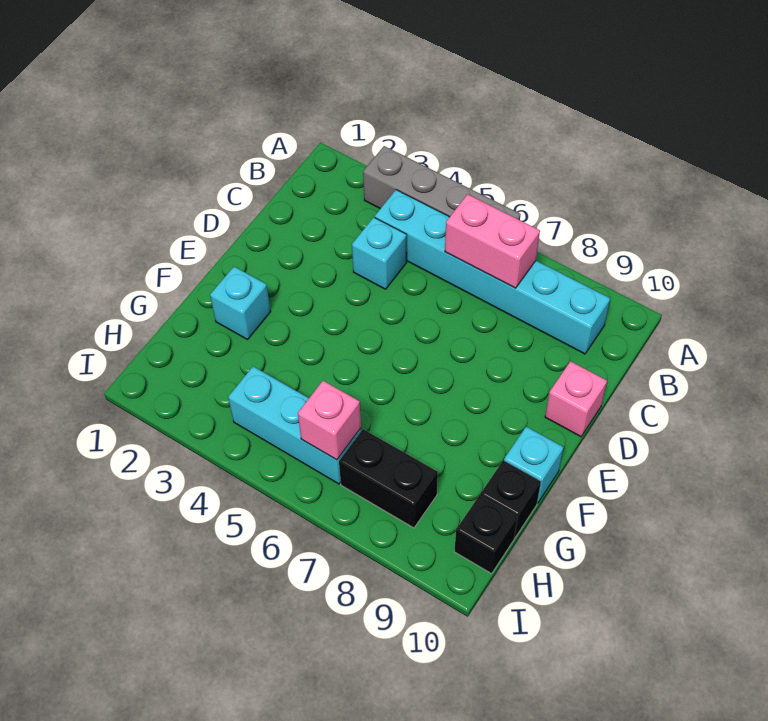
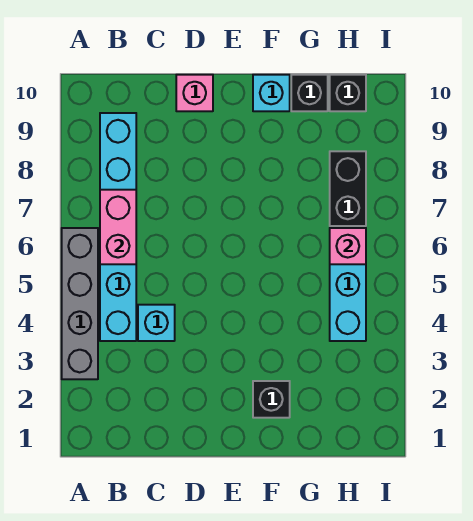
cyan brick F2 level 1 -> black brick F2 level 1

